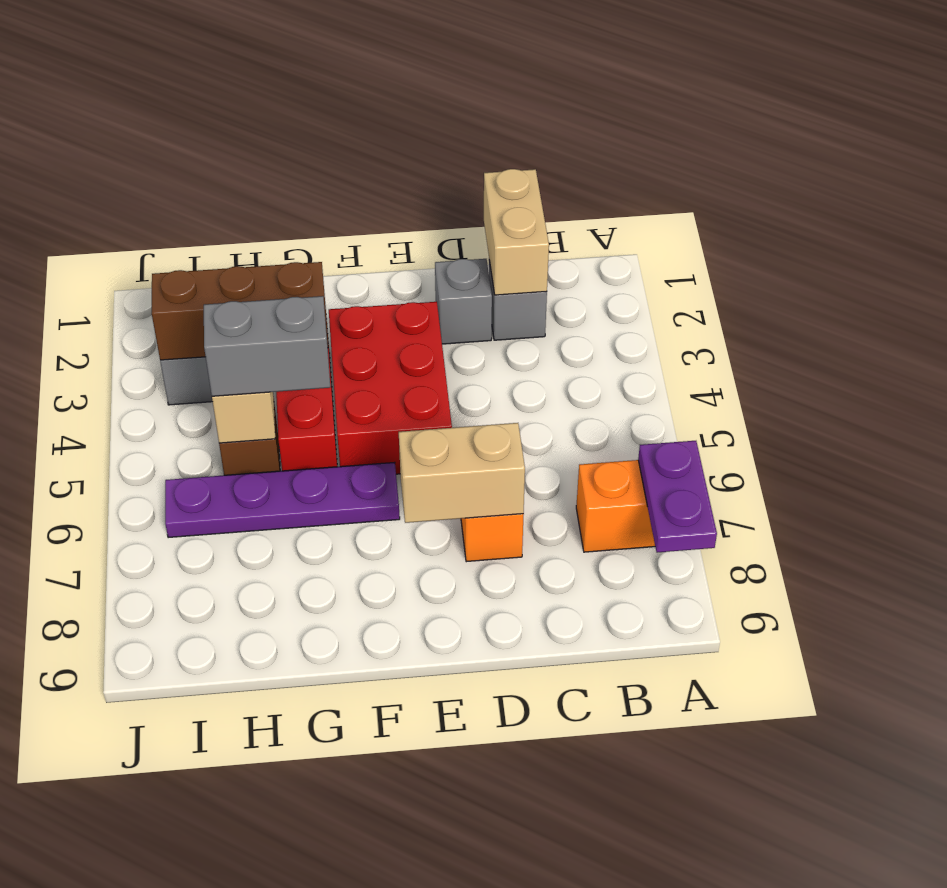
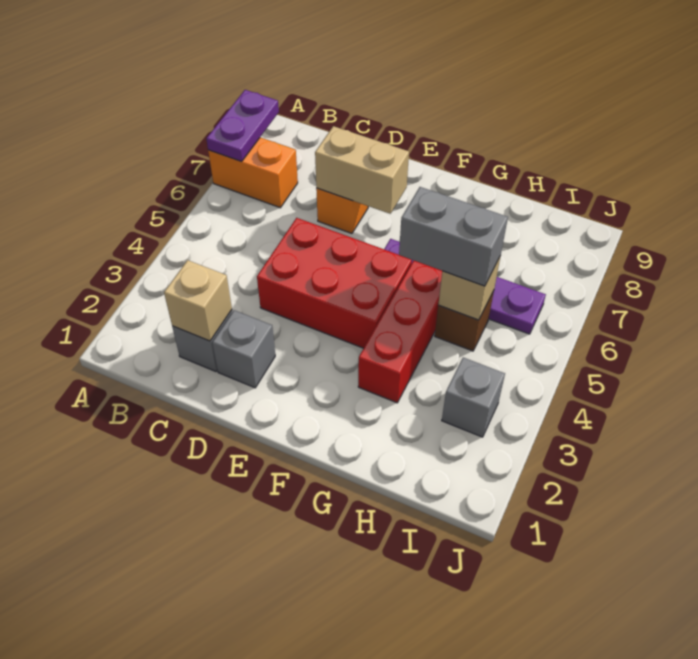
tan brick C1:C2 level 2 -> tan brick C2 level 2
red brick E3:F5 level 1 -> red brick D4:F5 level 1
brown brick G3:I3 level 2 -> none

